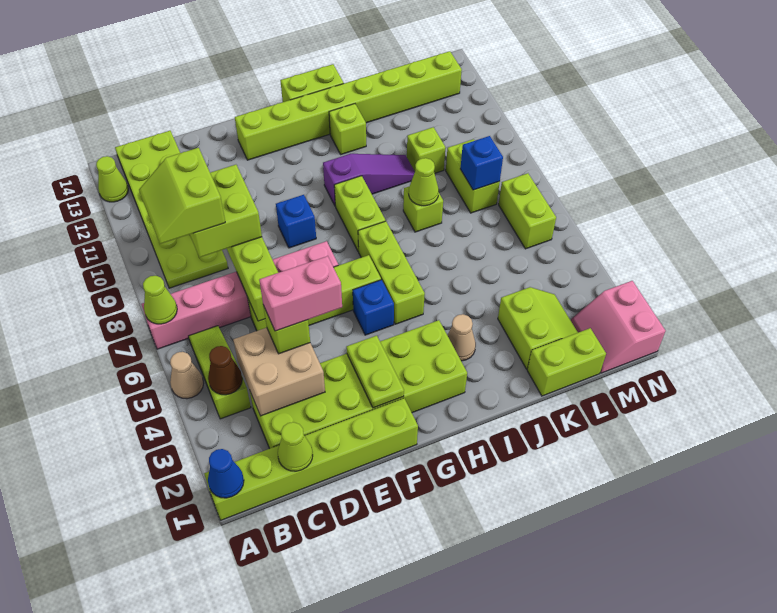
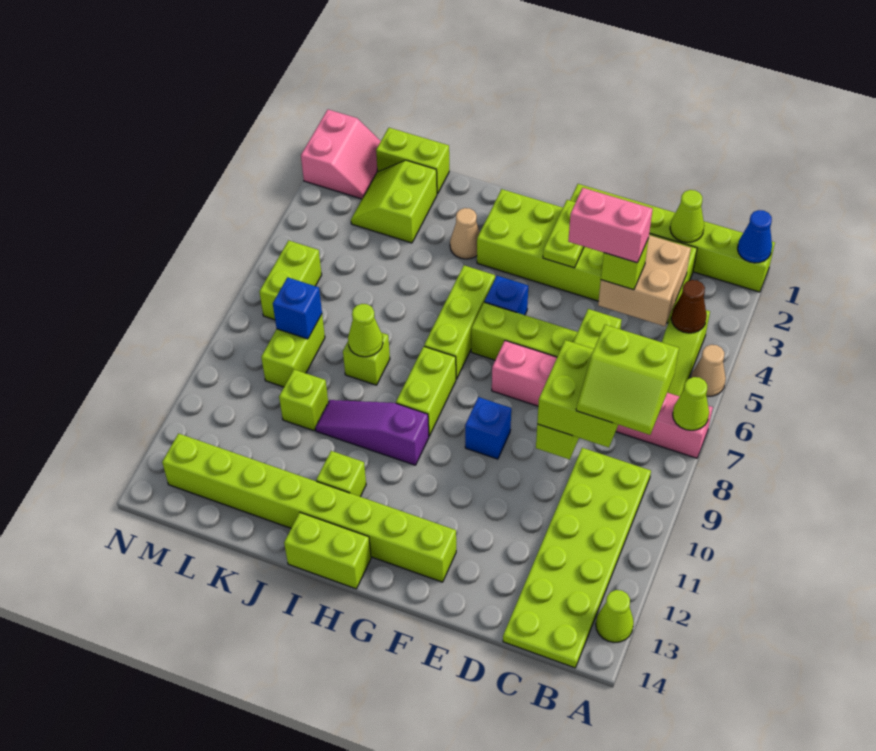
lime slope B8:C9 level 4 top C -> lime slope B8:C9 level 4 top 8

